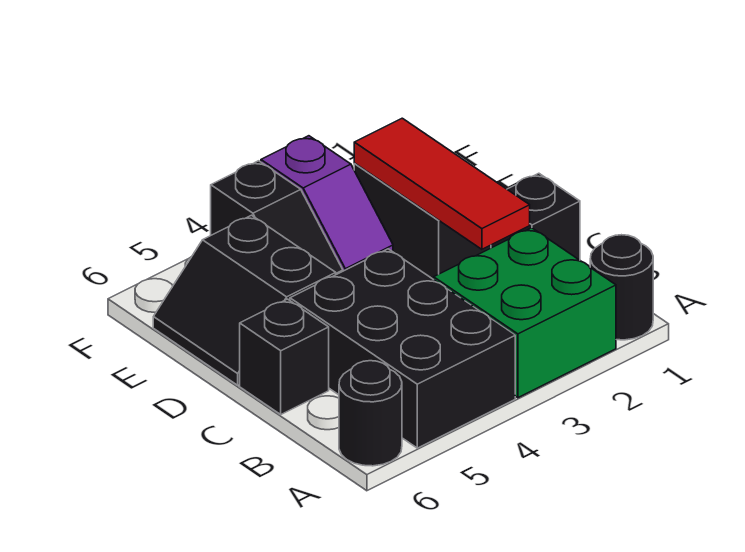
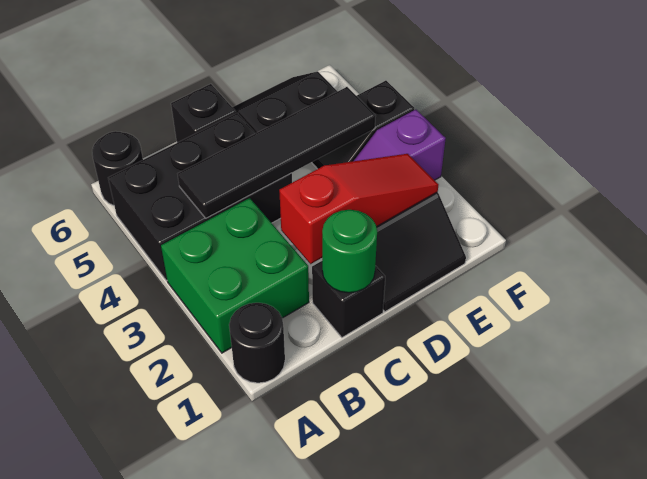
none -> black tile B4:E4 level 2
none -> green round brick C1 level 2
red tile C2:E2 level 2 -> red slope C2:E2 level 2 top C

